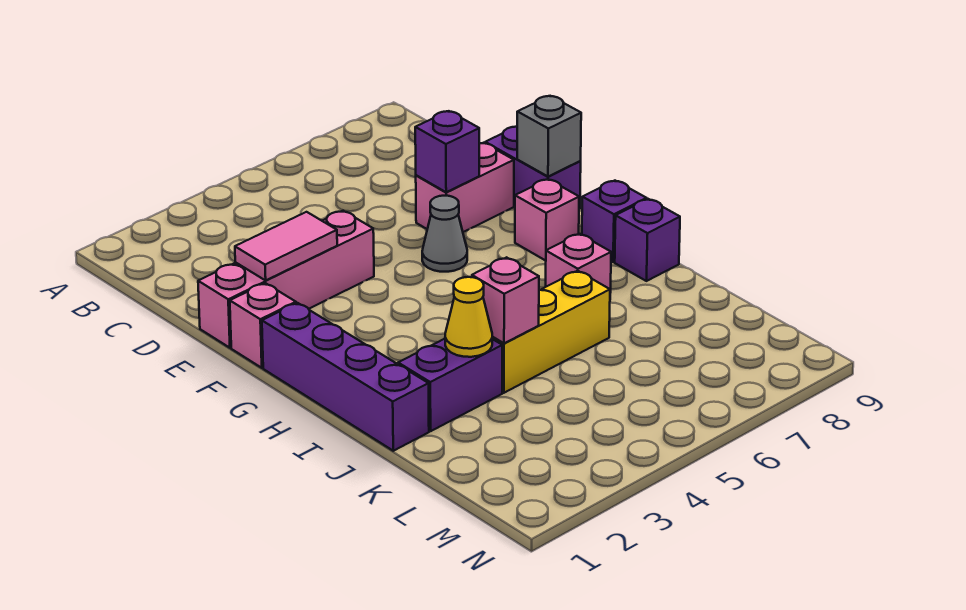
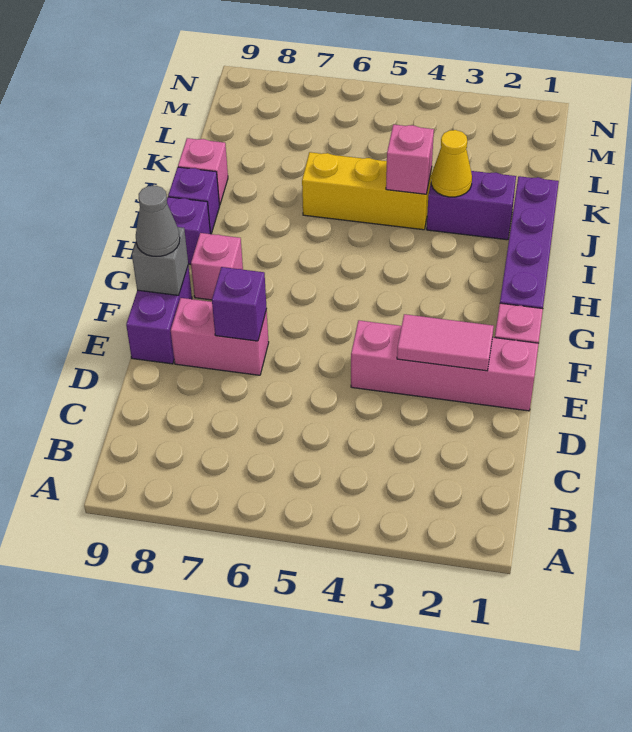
grey cone F6 level 1 -> grey cone F9 level 3
pink brick I7 level 1 -> pink brick J9 level 1

